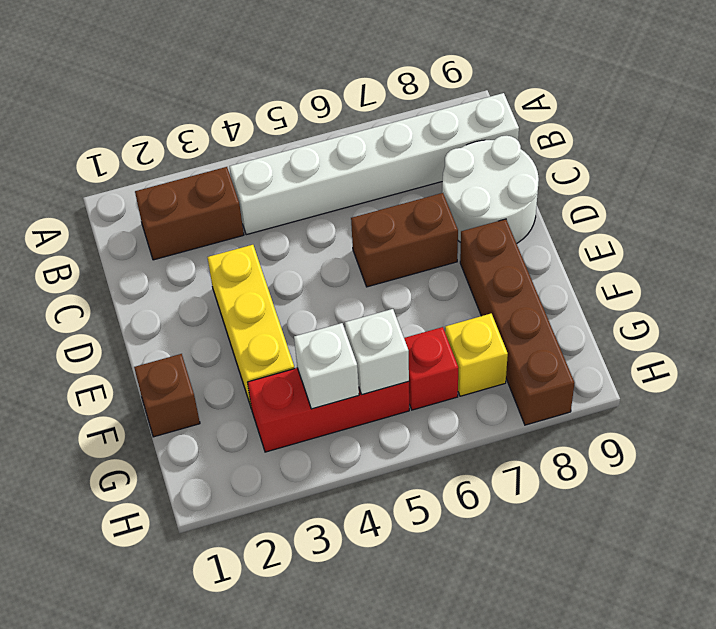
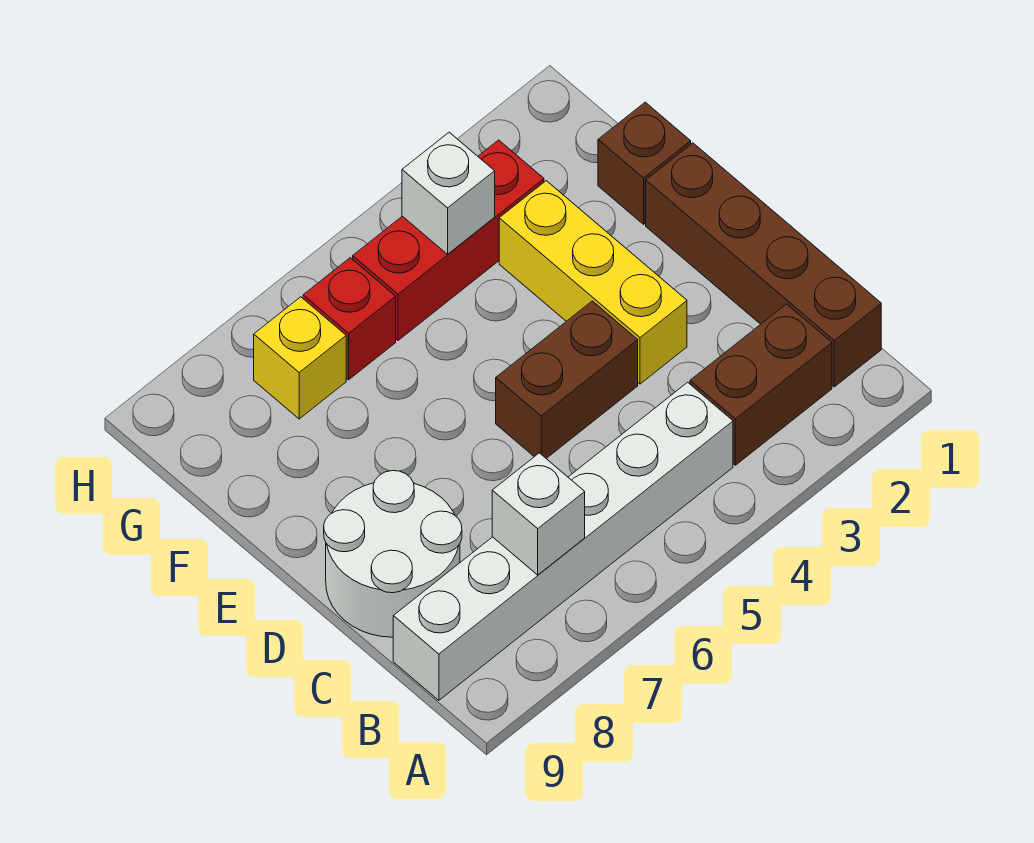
brown brick D6:D7 level 1 -> brown brick D4:D5 level 1
brown brick E8:H8 level 1 -> brown brick B1:E1 level 1
white brick G5 level 2 -> white brick B7 level 2

